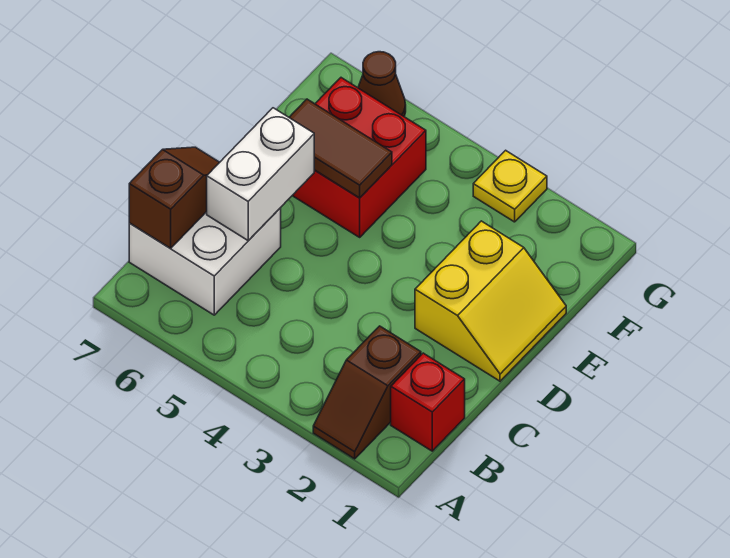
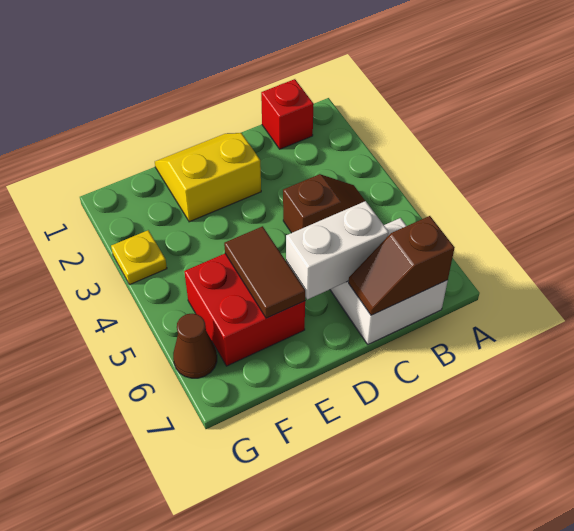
brown slope A2:B2 level 1 top B -> brown slope B4:C4 level 1 top C

